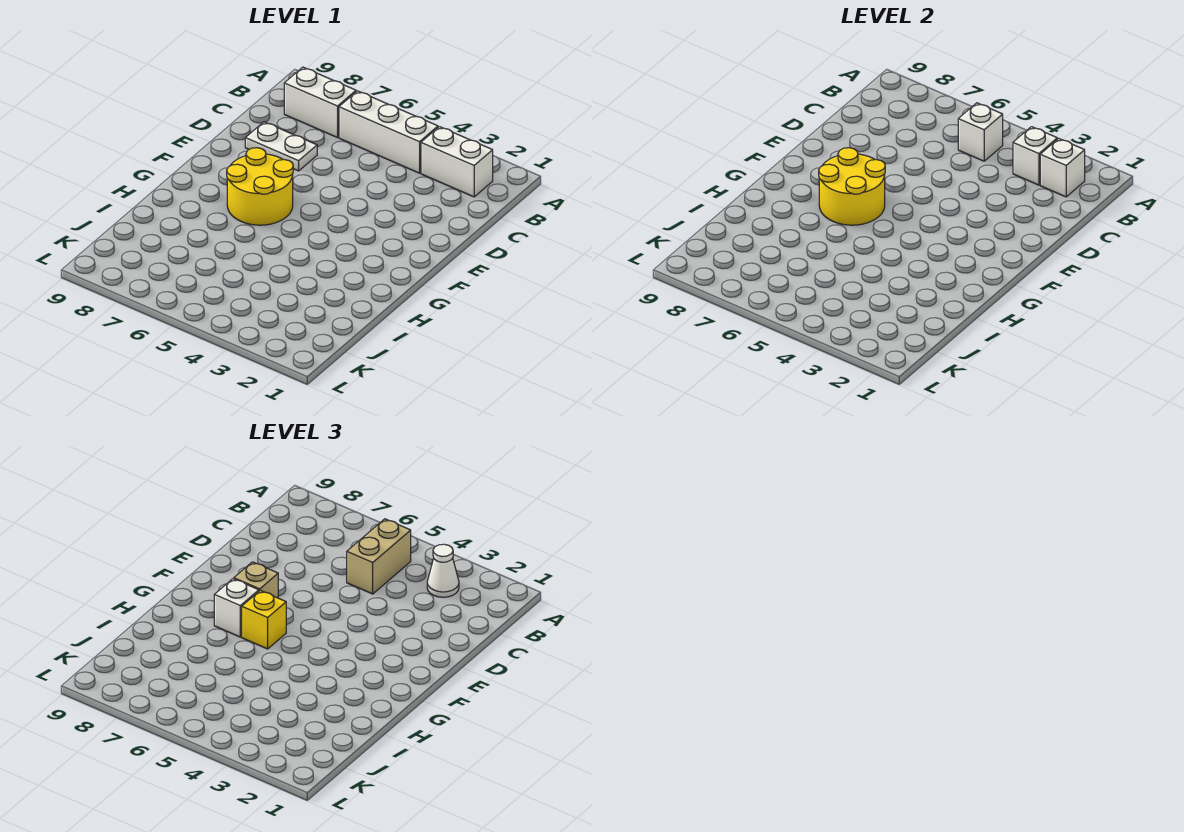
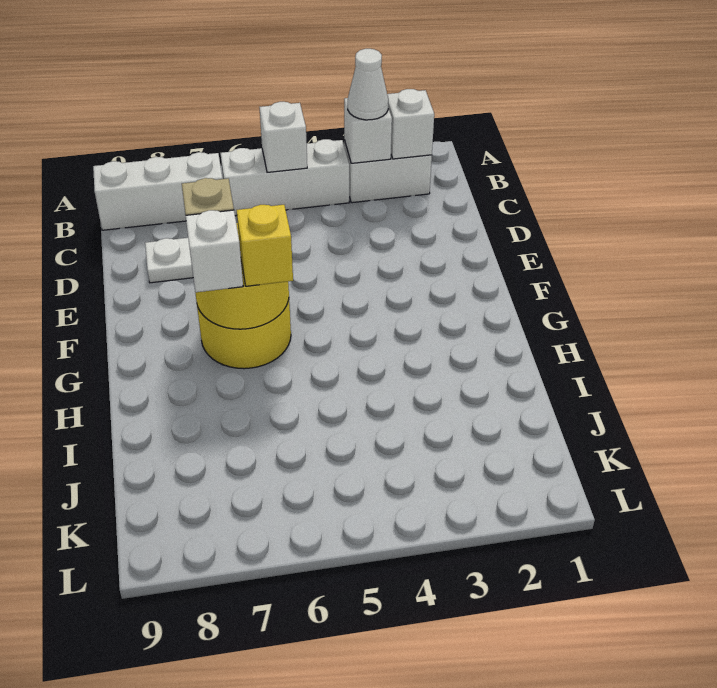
tan brick B5:C5 level 3 -> none
white brick B7:B8 level 1 -> white brick B7:B9 level 1

